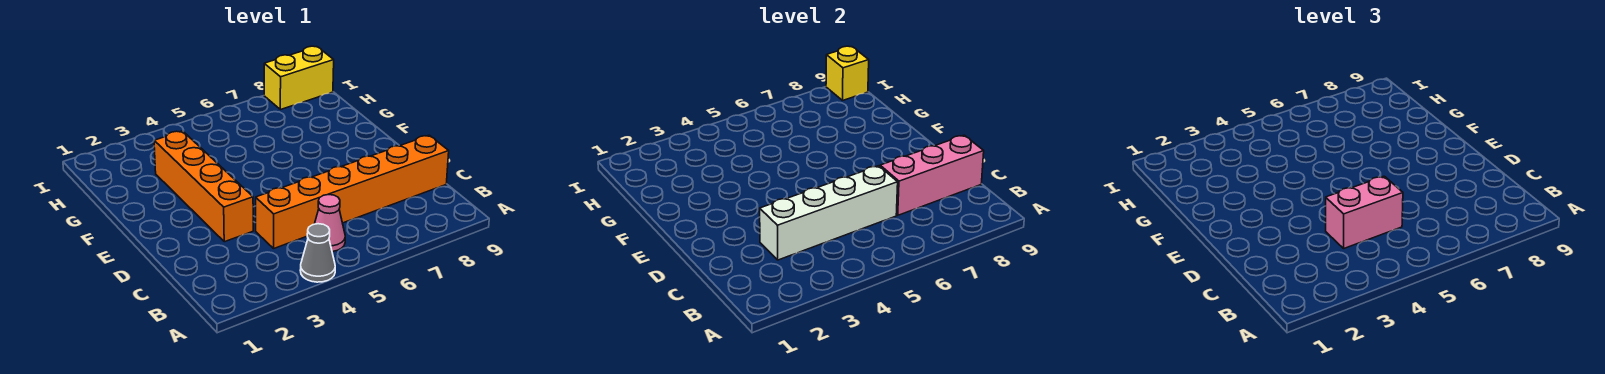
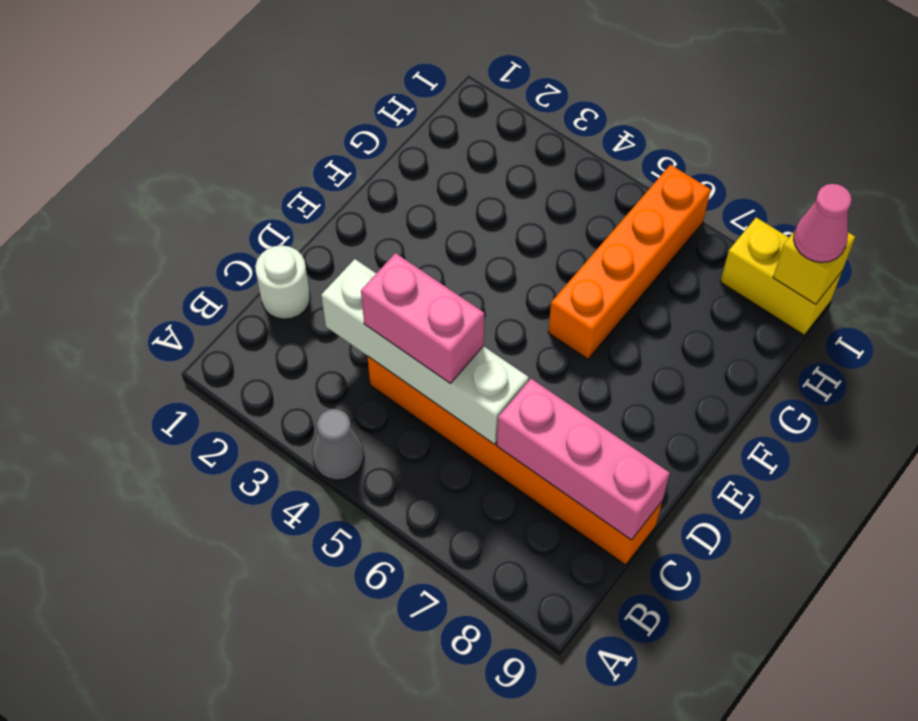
pink cone B5 level 1 -> pink cone I9 level 3
none -> white round brick C1 level 1
orange brick D3:G3 level 1 -> orange brick F6:I6 level 1

